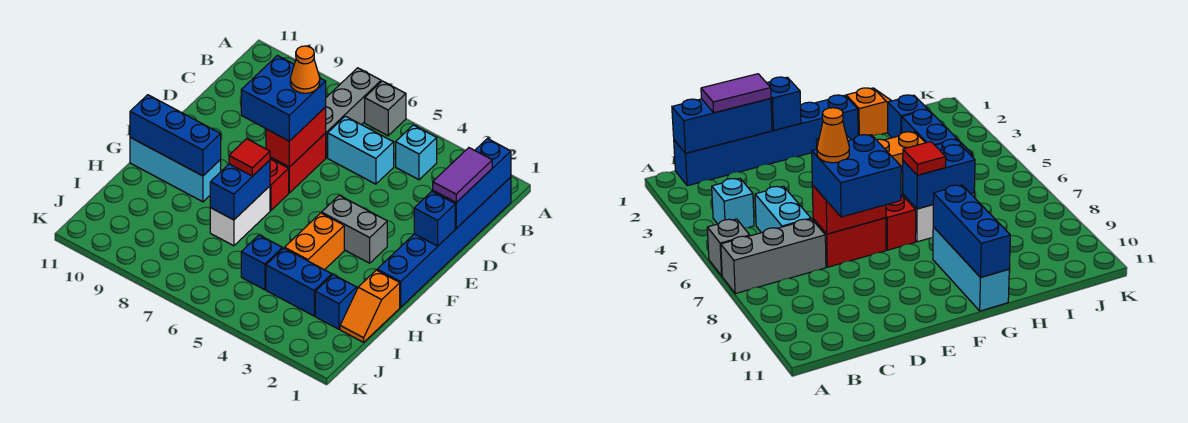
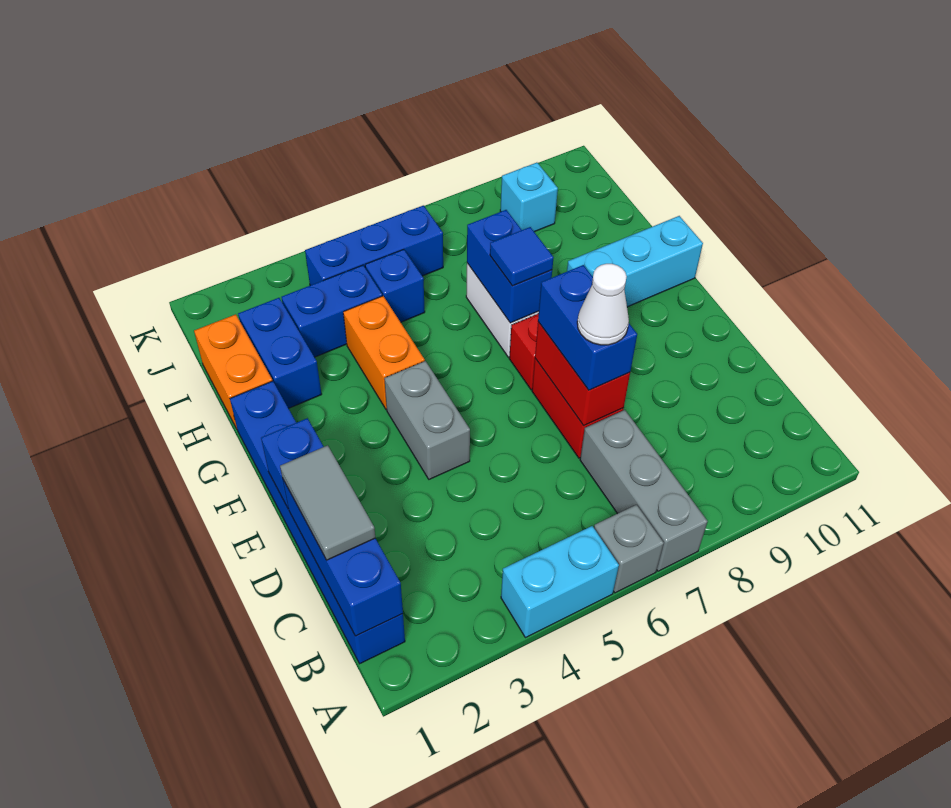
cyan brick B4 level 1 -> cyan brick J9 level 1
purple tile C1:D1 level 3 -> grey tile C1:D1 level 3
cyan brick C5:C6 level 1 -> cyan brick A4:A5 level 1
blue brick D7:E8 level 3 -> blue brick D7:E7 level 3
orange cone D7 level 4 -> white cone D7 level 4
grey brick F3:F4 level 1 -> grey brick E4:F4 level 1
red tile G7 level 3 -> blue tile G7 level 3
blue brick G9:G11 level 2 -> blue brick J4:J6 level 1
orange slope H1:I1 level 1 top H -> orange brick H1:I1 level 1
blue brick I2 level 1 -> blue brick H2:I2 level 1

